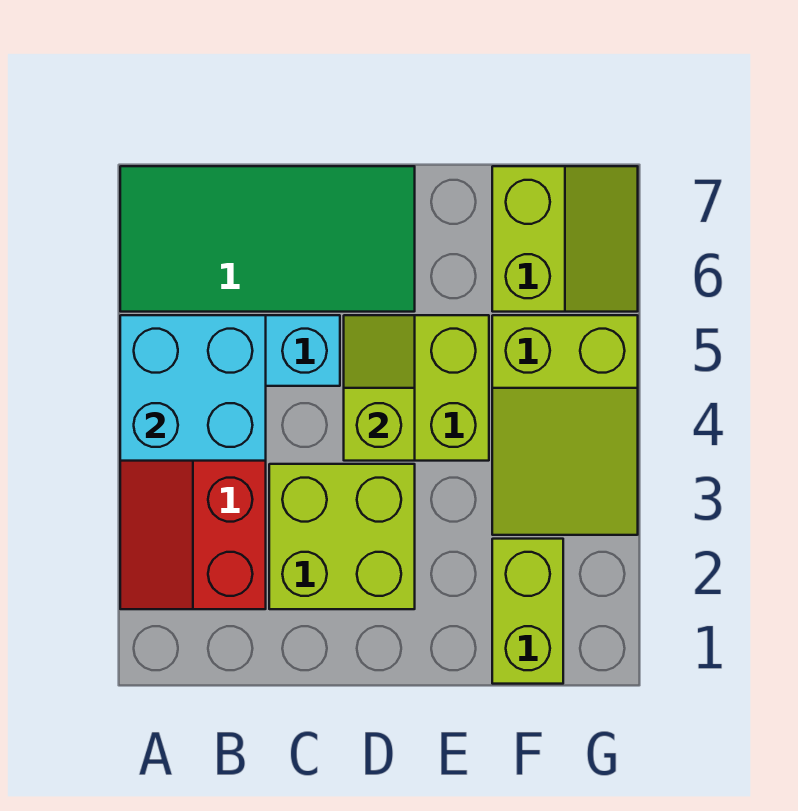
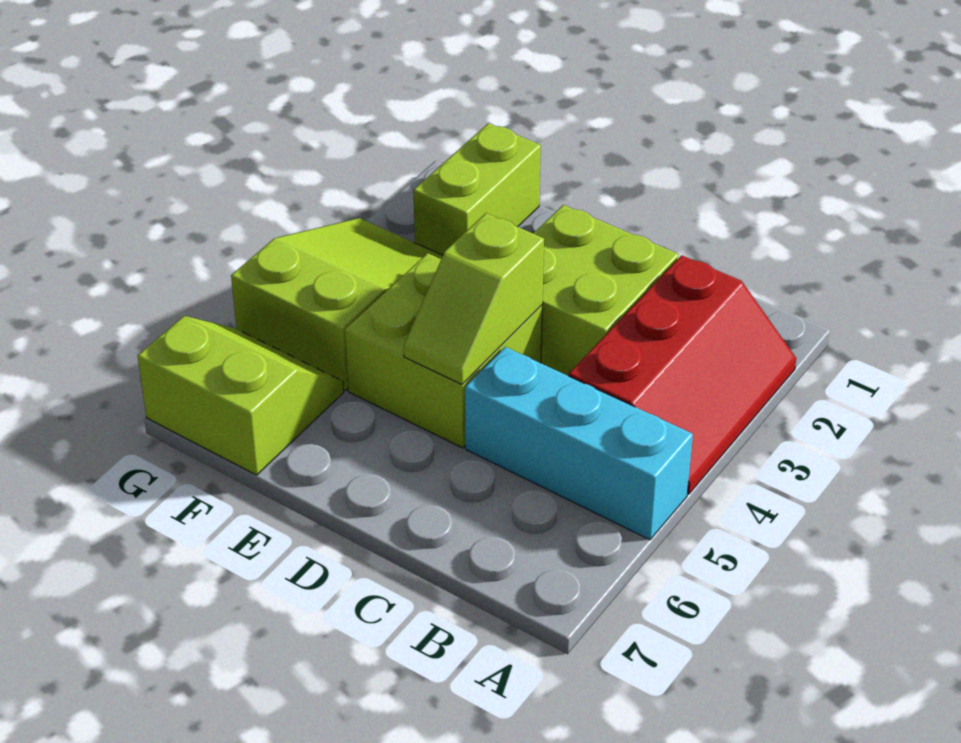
cyan brick A4:B5 level 2 -> none
green tile A6:D7 level 1 -> none
lime slope F6:G7 level 1 top F -> lime slope F6:G7 level 1 top 7

